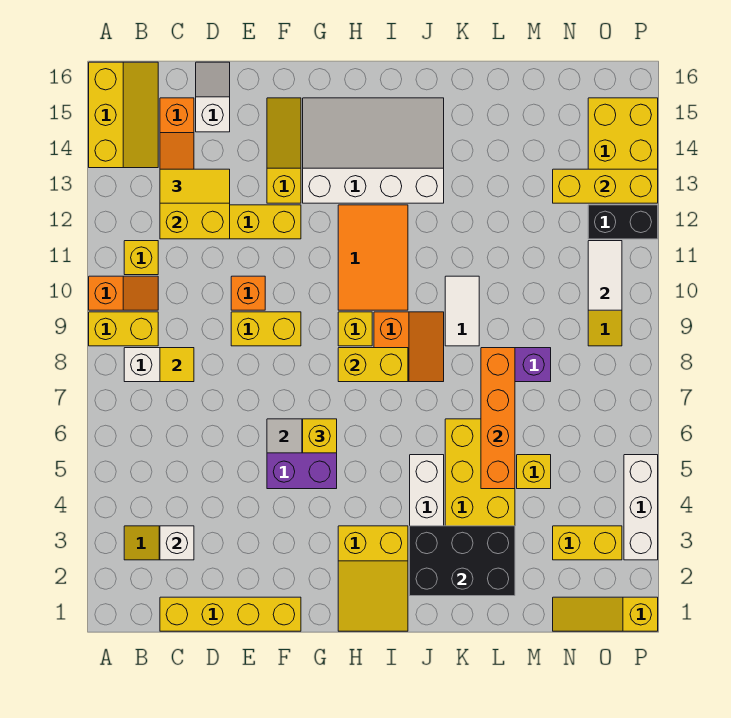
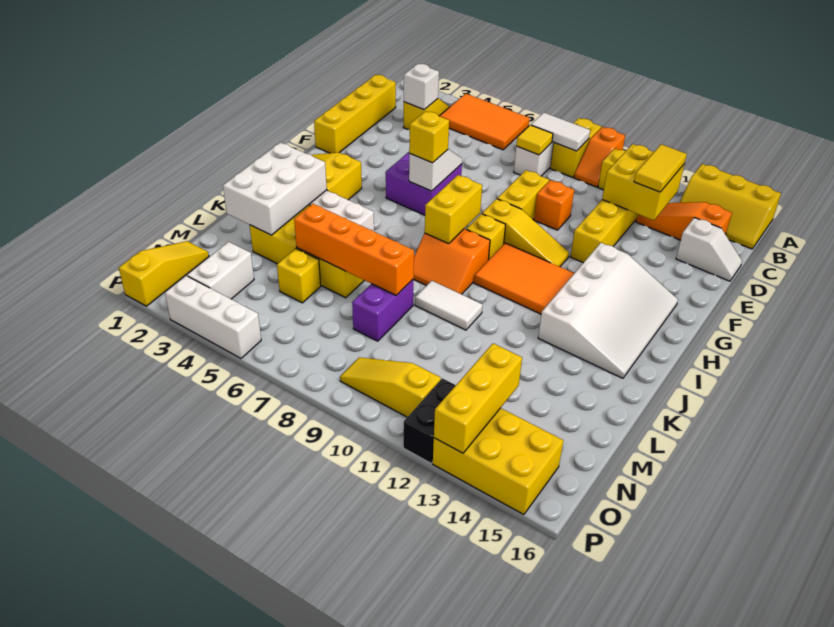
none -> orange tile A4:B6 level 1
yellow slope F13:F15 level 1 top 13 -> yellow slope G9:G11 level 1 top 9
black brick J2:L3 level 2 -> white brick J2:L3 level 2
yellow brick N3:O3 level 1 -> white brick N3:O3 level 1
white tile O10:O11 level 2 -> white tile B8:B9 level 2

